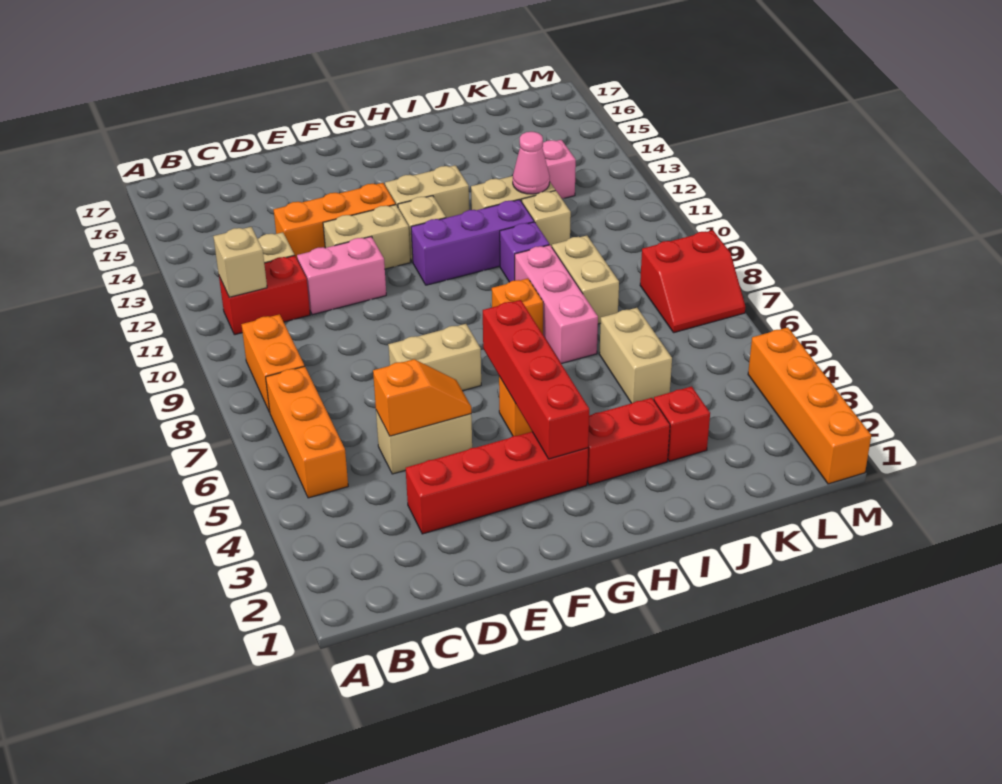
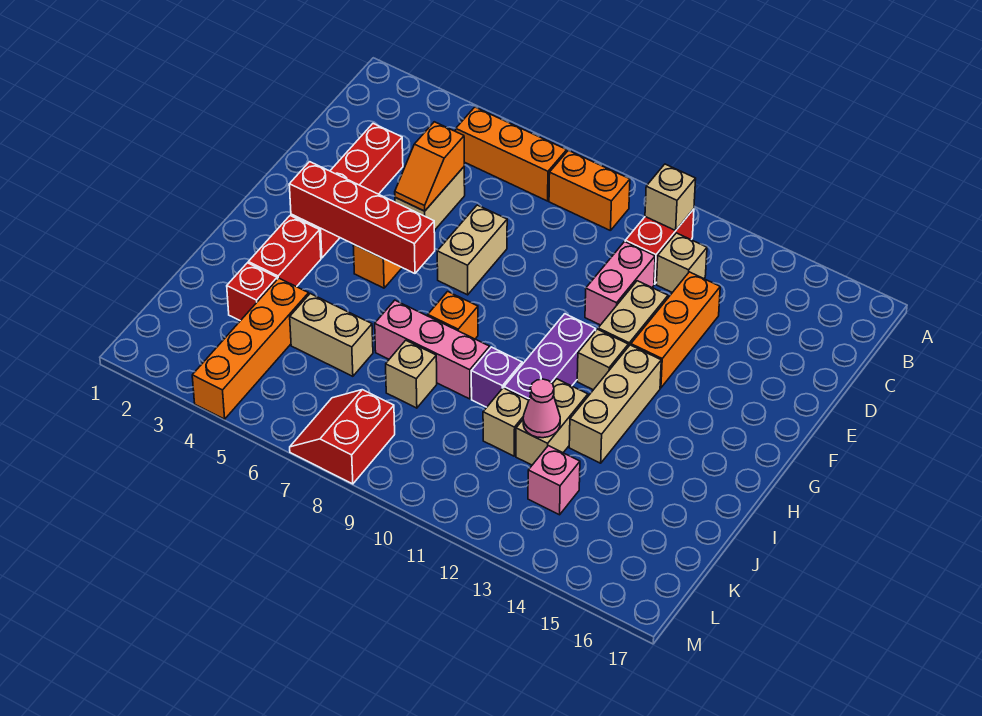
tan brick G13:H13 level 1 -> tan brick G13:I13 level 1
tan brick J8:J9 level 1 -> tan brick J8 level 1
orange brick M1:M4 level 1 -> orange brick J4:M4 level 1

